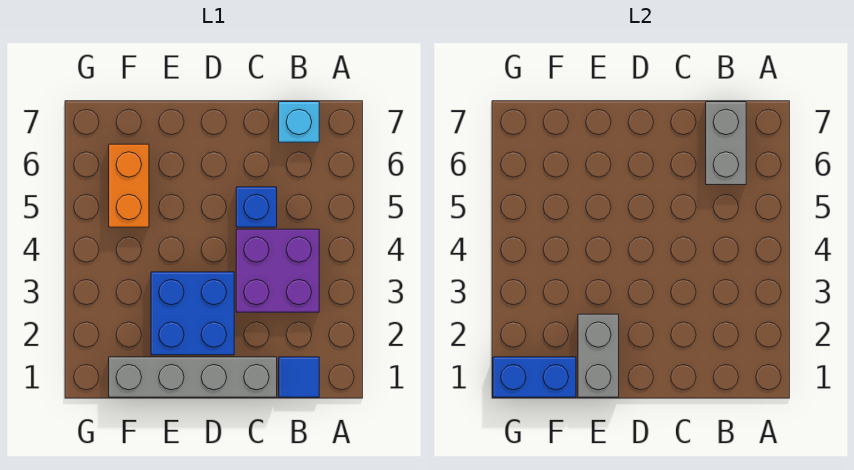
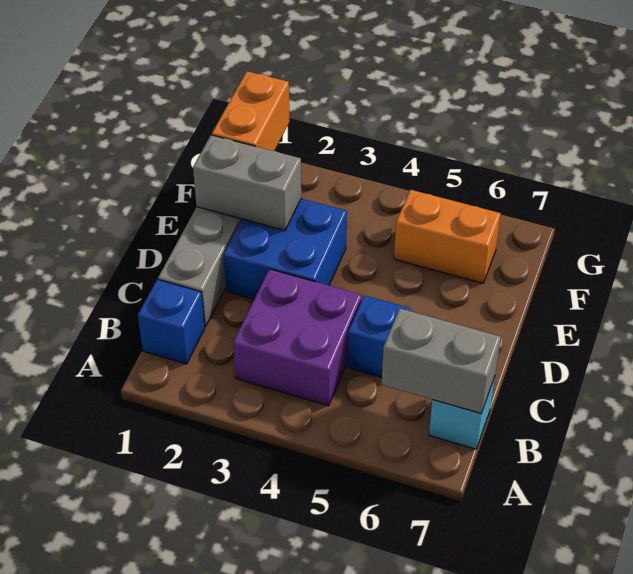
blue tile B1 level 1 -> blue brick B1 level 1
blue brick F1:G1 level 2 -> orange brick F1:G1 level 2

